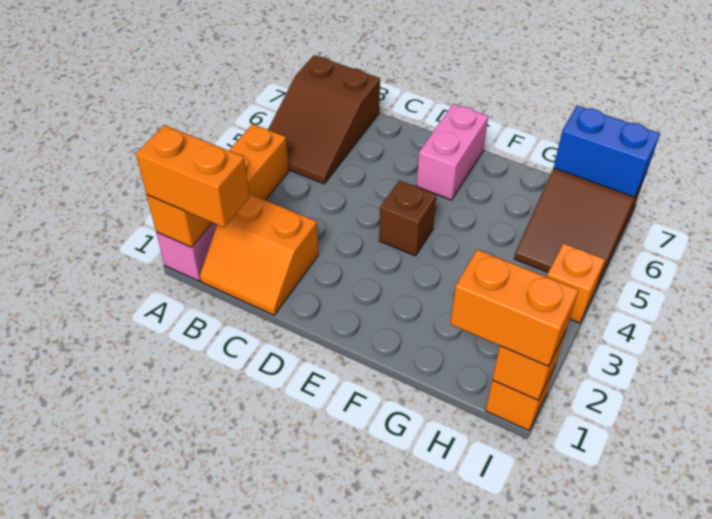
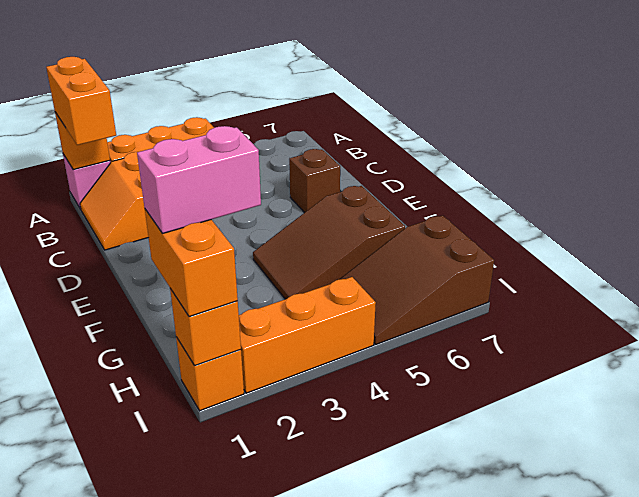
brown slope A5:B7 level 1 top 7 -> brown slope F4:G6 level 1 top 6
brown brick E4 level 1 -> brown brick D6 level 1
pink brick E6:E7 level 1 -> pink brick H1:H2 level 4
blue brick H7:I7 level 2 -> none
orange brick I4 level 1 -> orange brick I2:I4 level 1

